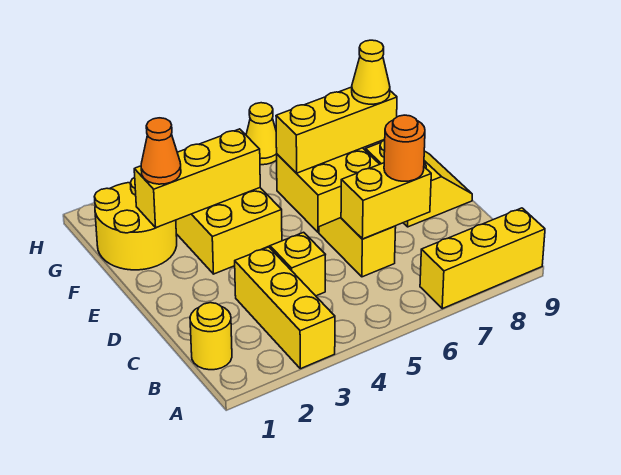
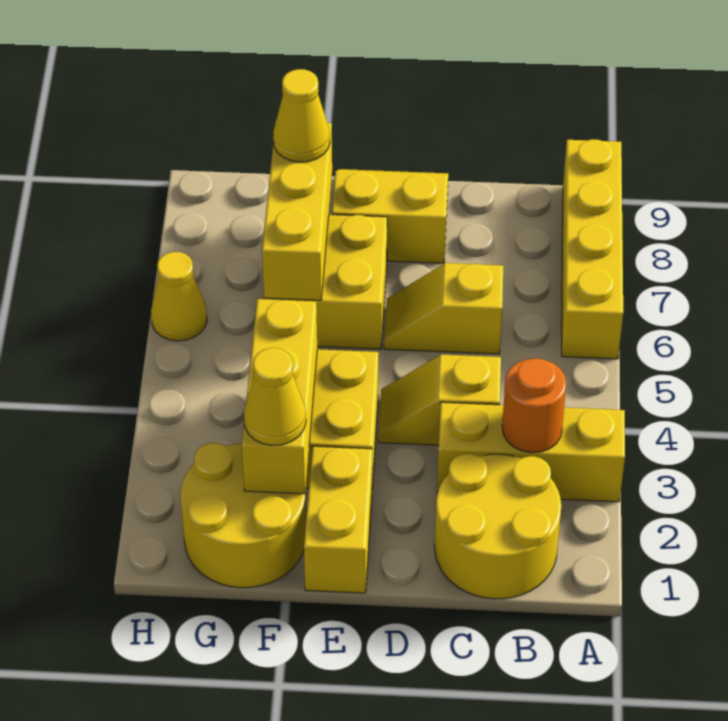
yellow brick A7:A9 level 1 -> yellow brick A6:A9 level 1
yellow round brick B1 level 1 -> yellow round brick B1:C2 level 1
yellow brick C6:C7 level 2 -> yellow brick E1:E2 level 1
orange round brick C7 level 3 -> orange round brick B3 level 2
orange cone F2 level 3 -> yellow cone F2 level 3

